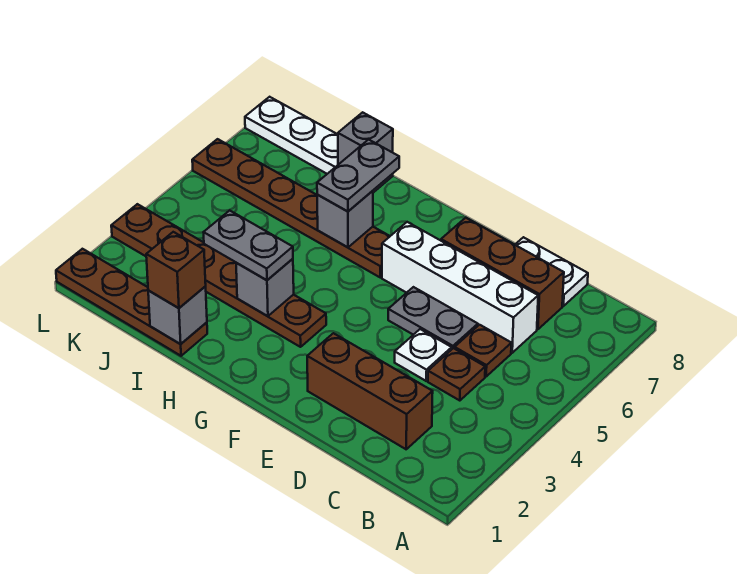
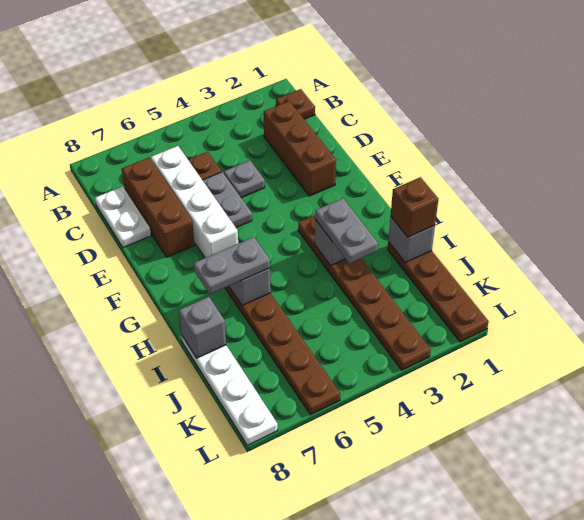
brown plate C4 level 1 -> brown plate B1 level 1
white plate D4 level 1 -> grey plate D4 level 1

